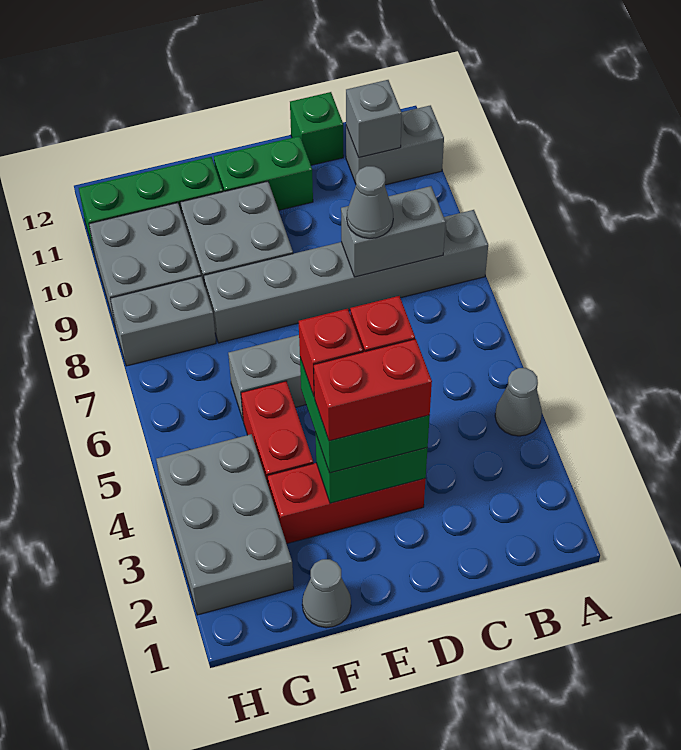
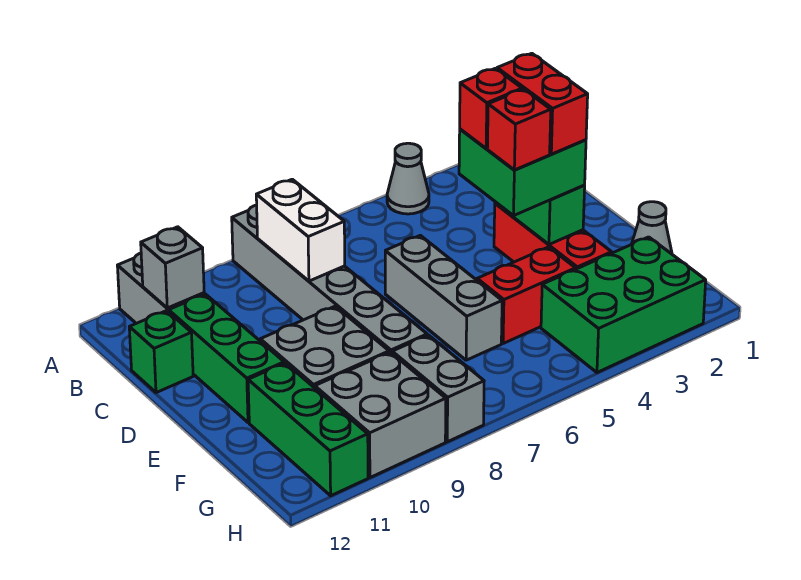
grey brick B8:C8 level 2 -> white brick B8:C8 level 2
grey cone C8 level 3 -> none
green brick D11:E11 level 1 -> green brick C11:E11 level 1
grey brick G2:H4 level 1 -> green brick G2:H4 level 1

